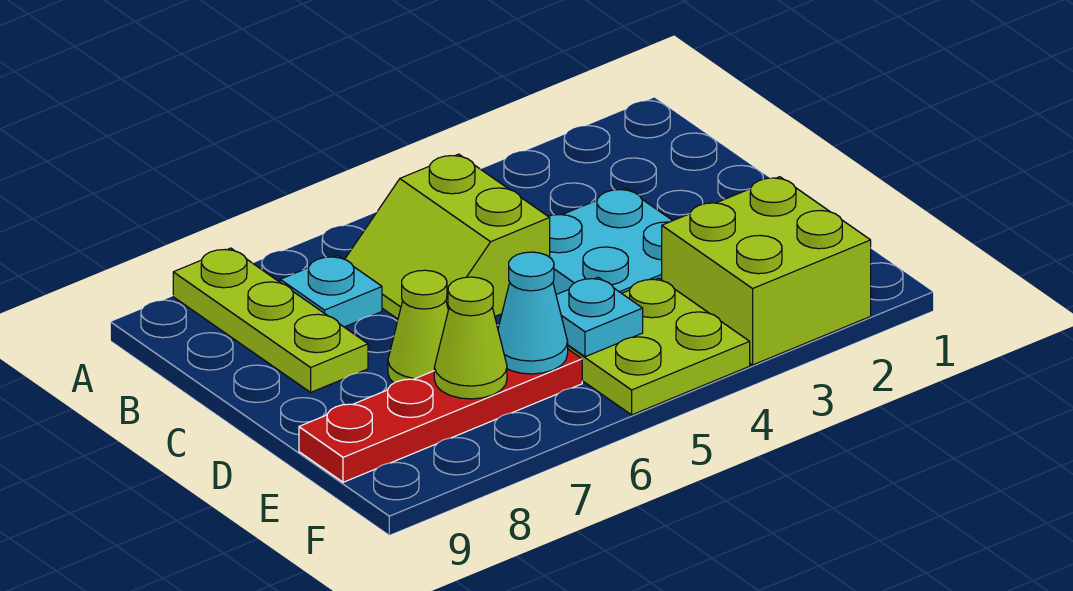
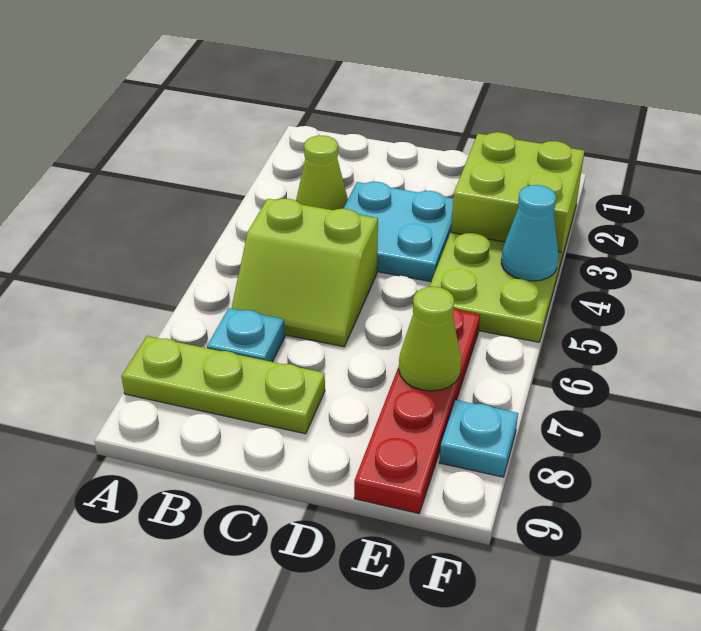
lime cone D7 level 1 -> lime cone B3 level 1
cyan plate E5 level 2 -> cyan plate F8 level 1
cyan cone E6 level 2 -> cyan cone F4 level 2

